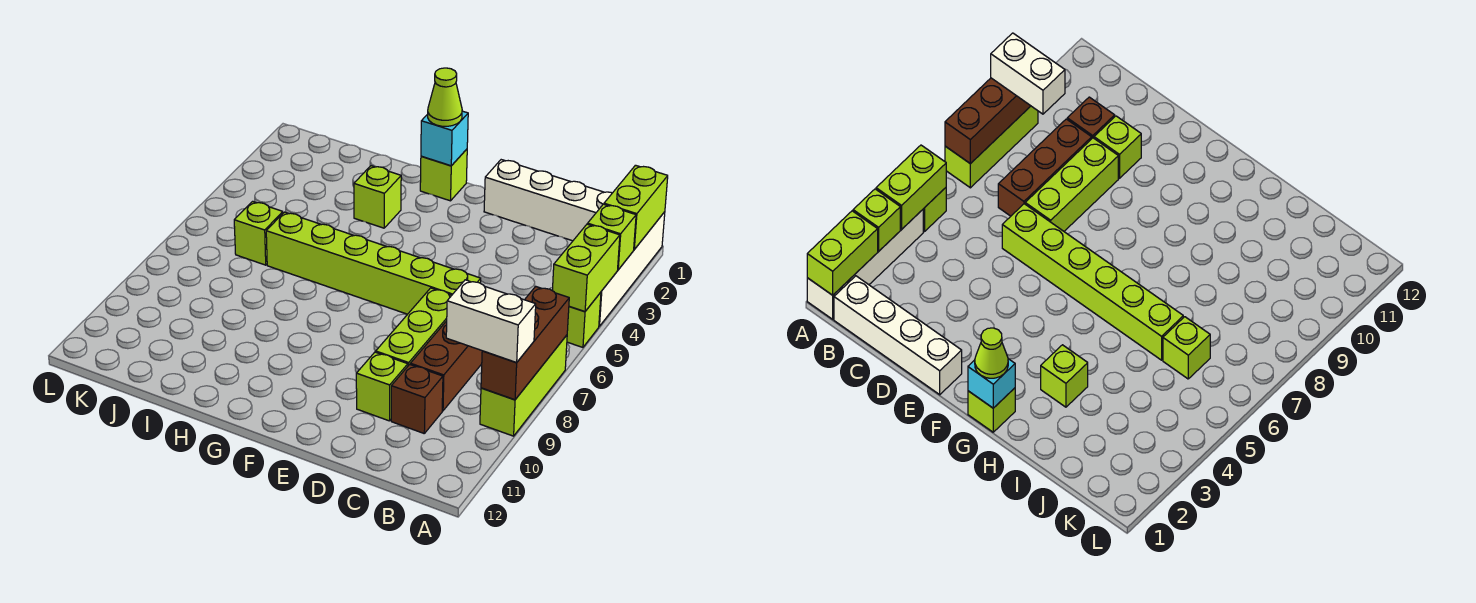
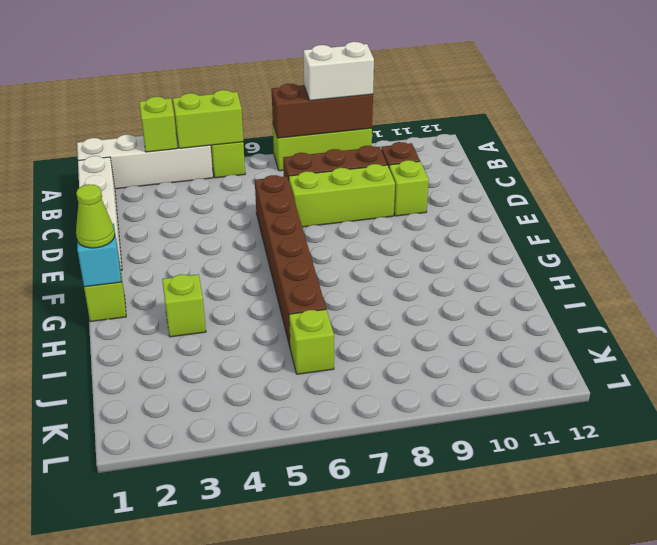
lime brick A1:A2 level 2 -> none
white brick A9:B9 level 3 -> white brick A8:A9 level 3
lime brick D6:I6 level 1 -> brown brick D6:I6 level 1

